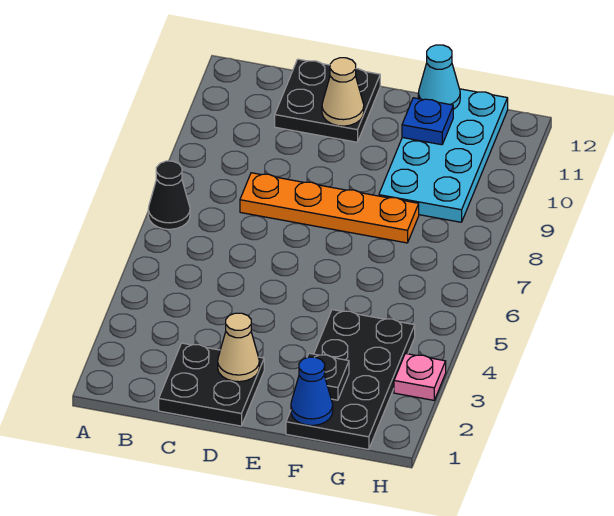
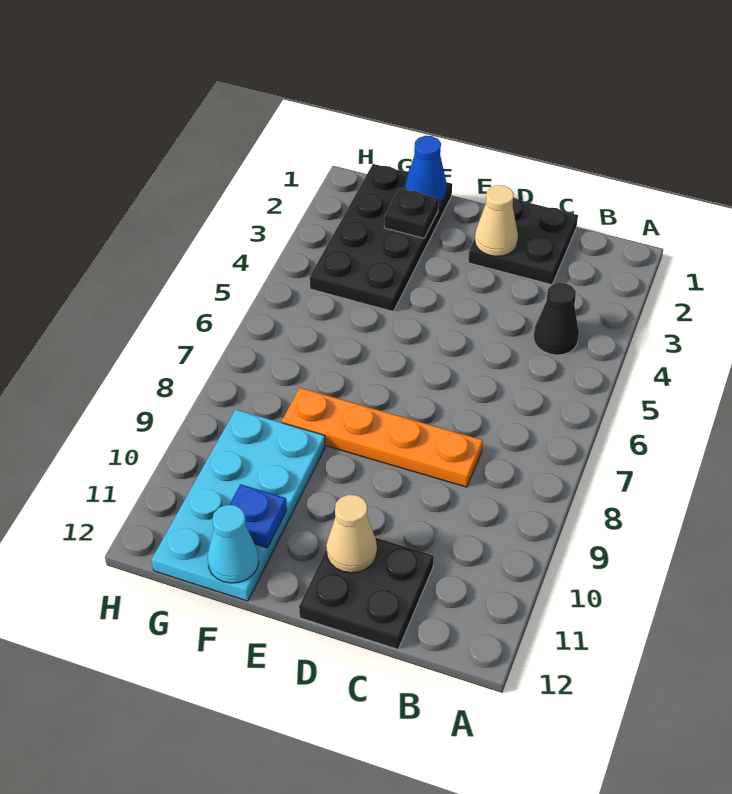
black cone A7 level 1 -> black cone B4 level 1
pink plate H3 level 1 -> none

